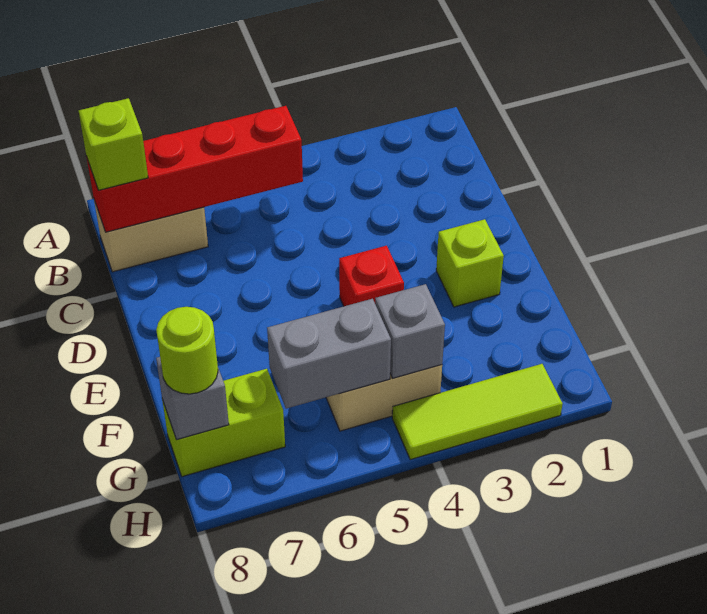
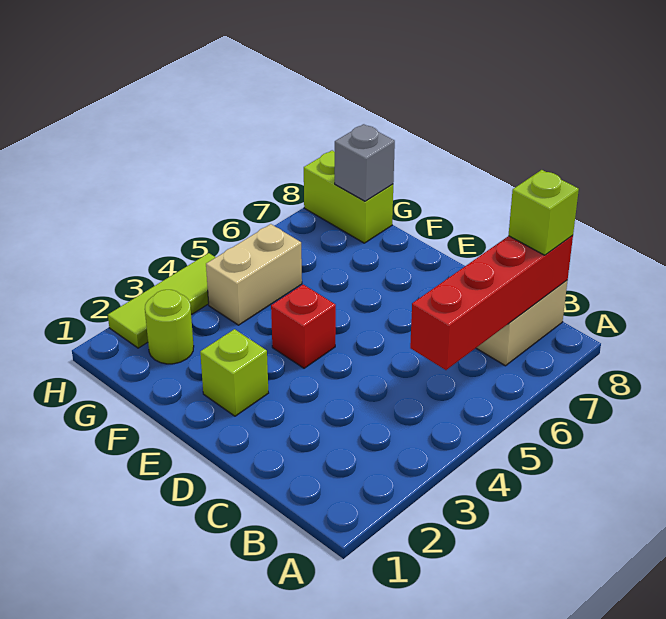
grey brick G4 level 2 -> none
grey brick G5:G6 level 2 -> none
lime brick G7:G8 level 1 -> lime brick G8:H8 level 1
lime round brick G8 level 3 -> lime round brick G2 level 1

